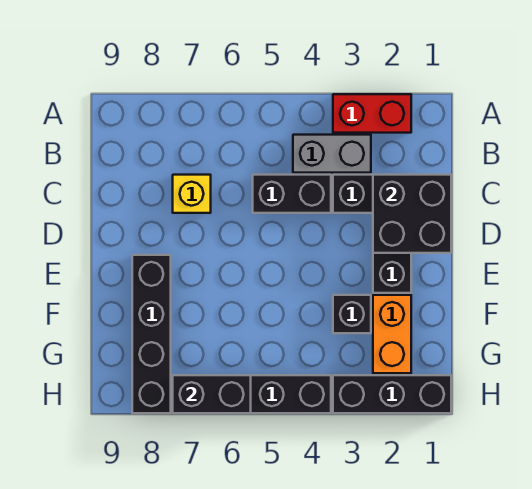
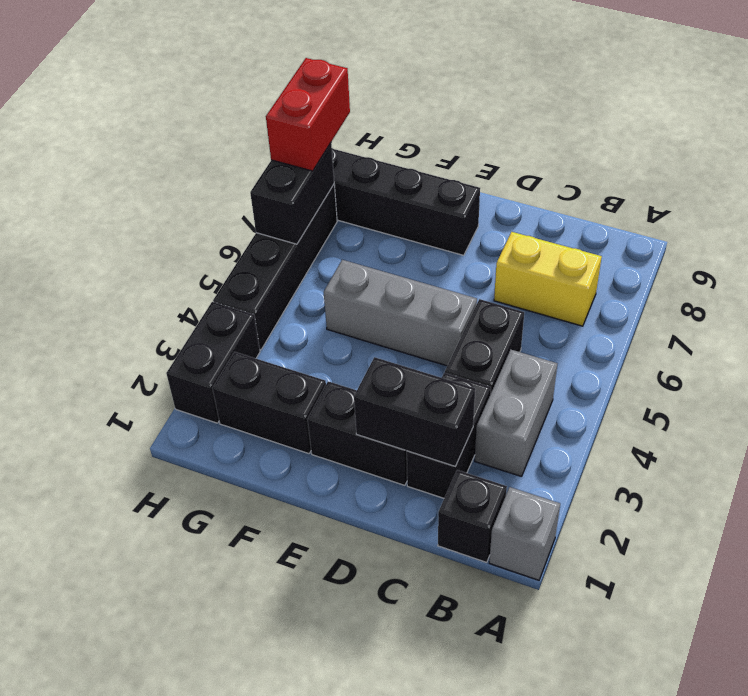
none -> grey brick A1 level 1
red brick A2:A3 level 1 -> red brick H7:H8 level 3
black brick C1:D2 level 2 -> black brick C2:D2 level 2
yellow brick C7 level 1 -> yellow brick B7:C7 level 1
none -> grey brick D5:F5 level 1
orange brick F2:G2 level 1 -> black brick F2:G2 level 1
black brick F3 level 1 -> black brick B1 level 1
black brick H1:H3 level 1 -> black brick H2:H3 level 1

